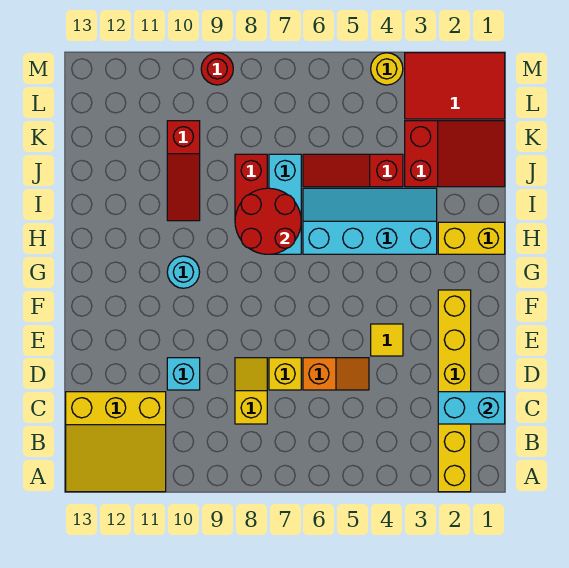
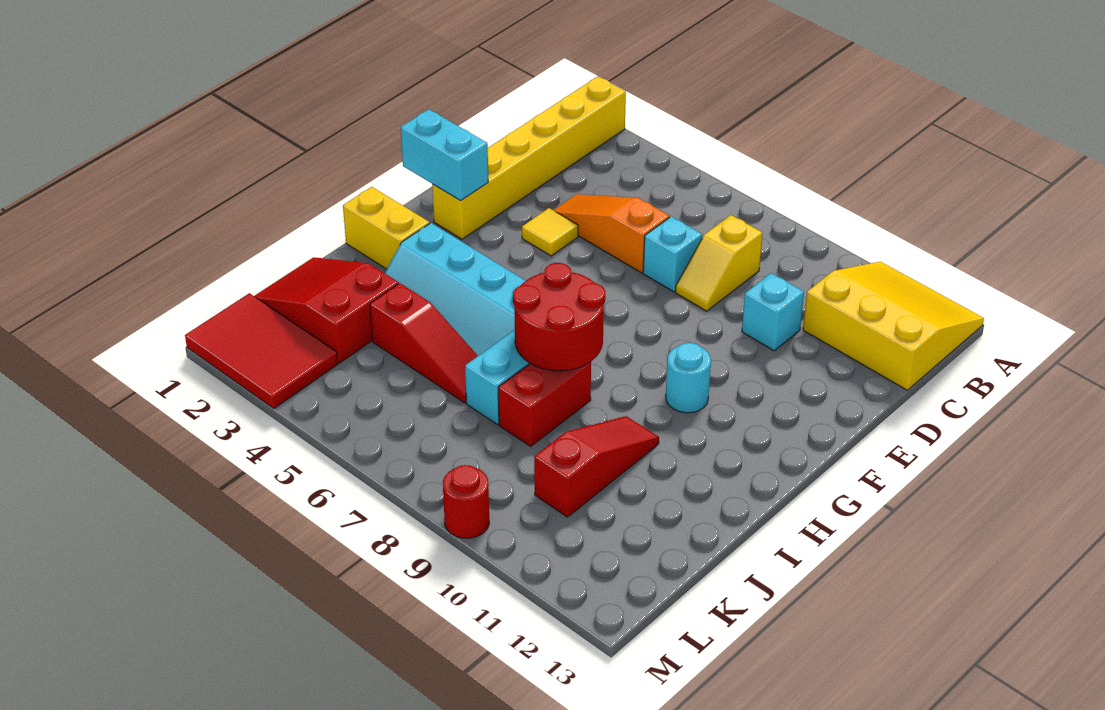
cyan brick C1:C2 level 2 -> cyan brick F1:F2 level 2
orange slope D5:D6 level 1 top 6 -> orange slope D4:D6 level 1 top 6
yellow brick D7 level 1 -> cyan brick D7 level 1
yellow round brick M4 level 1 -> none

